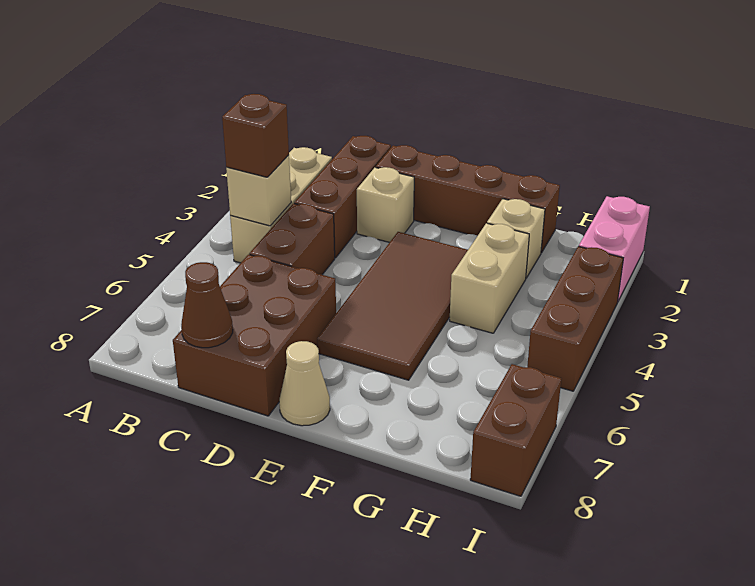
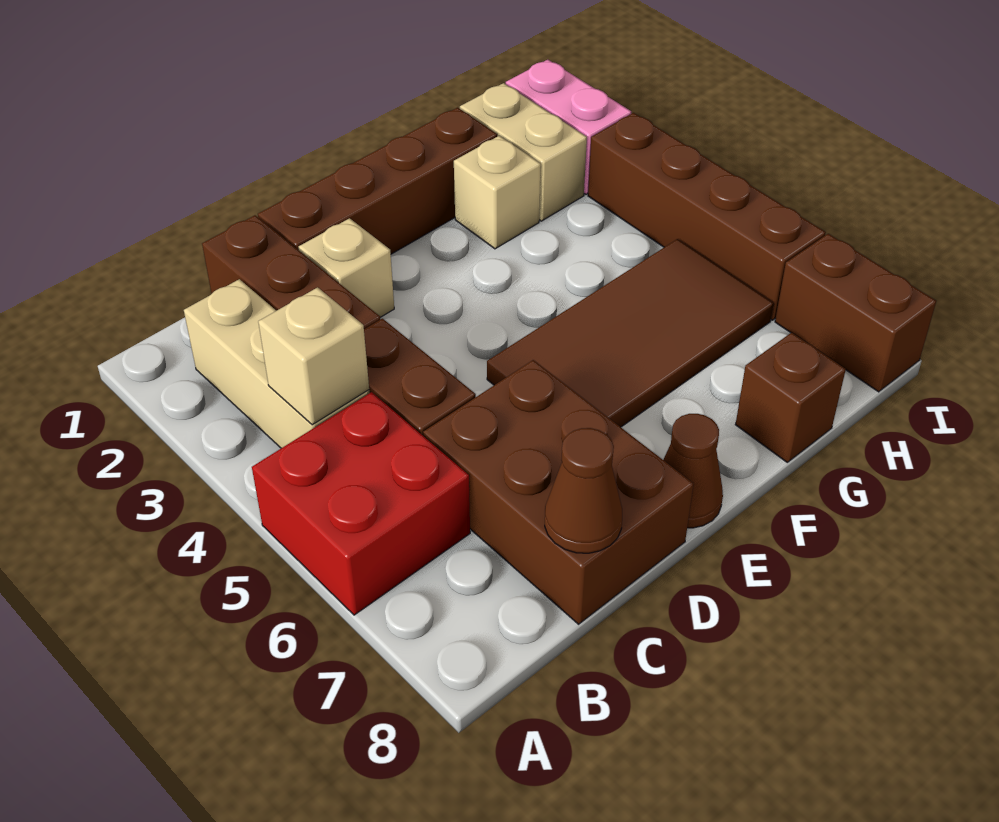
none -> red brick A5:B6 level 1
brown brick B4 level 3 -> brown brick G8 level 1
brown tile E3:F6 level 1 -> brown tile E5:H6 level 1
tan cone E8 level 1 -> brown cone E8 level 1
tan brick G3:G4 level 1 -> tan brick H1:H2 level 1
brown brick I3:I5 level 1 -> brown brick I3:I6 level 1

